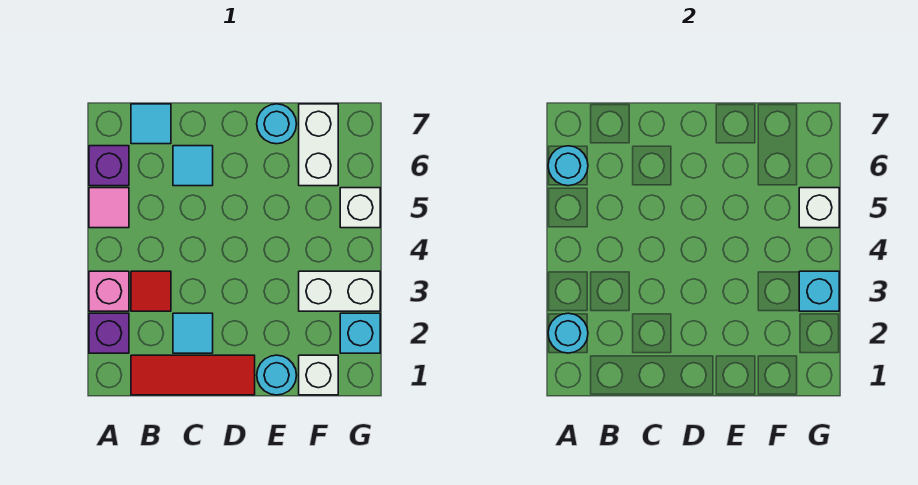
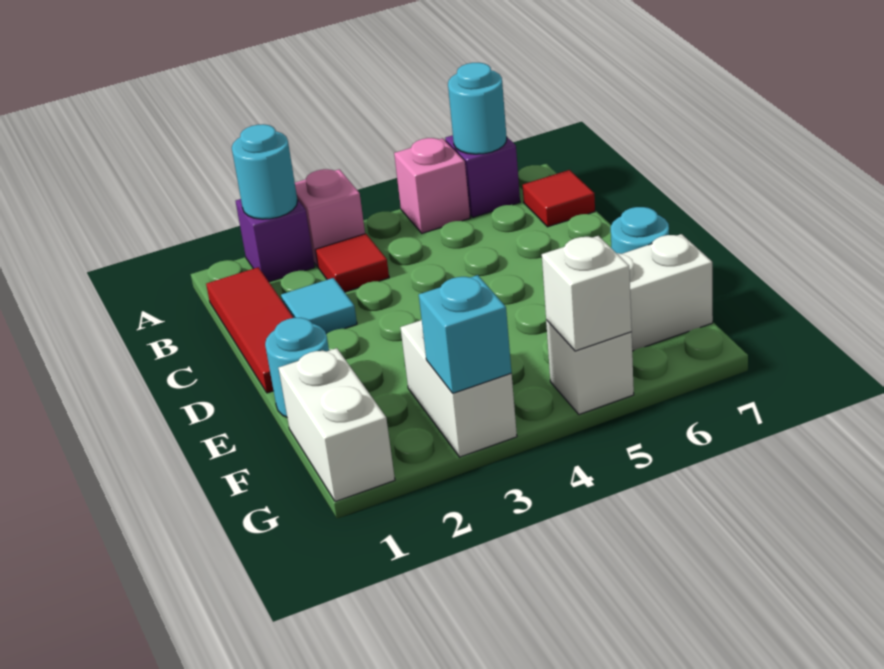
pink tile A5 level 1 -> pink brick A5 level 1
cyan tile B7 level 1 -> red tile B7 level 1
cyan tile C6 level 1 -> none
white brick F1 level 1 -> white brick F1:G1 level 1
cyan brick G2 level 1 -> none

